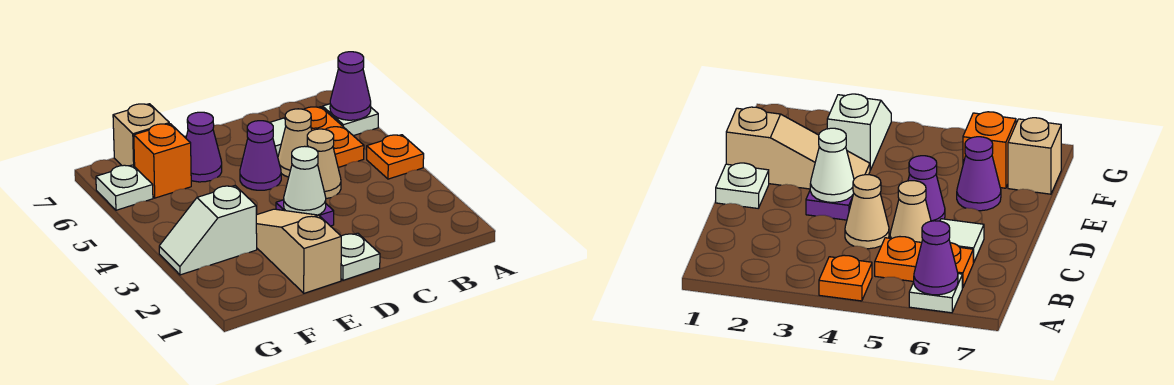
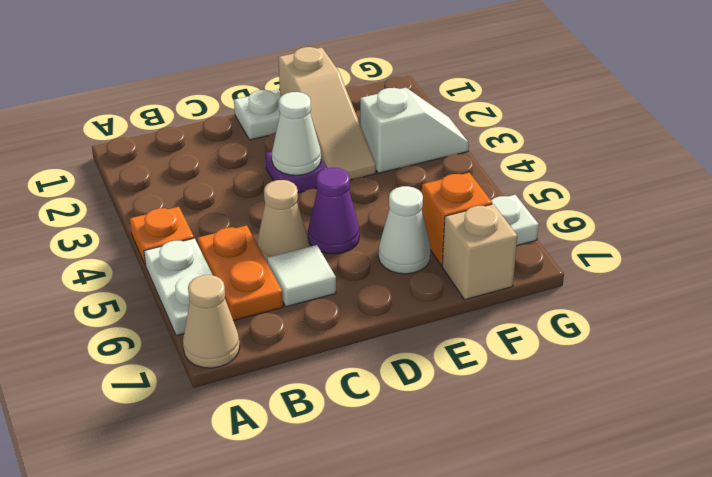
white plate A6 level 1 -> white plate A5:A6 level 1
purple cone A6 level 2 -> none
tan cone C4 level 1 -> tan cone A7 level 1
purple cone E6 level 1 -> white cone E6 level 1

